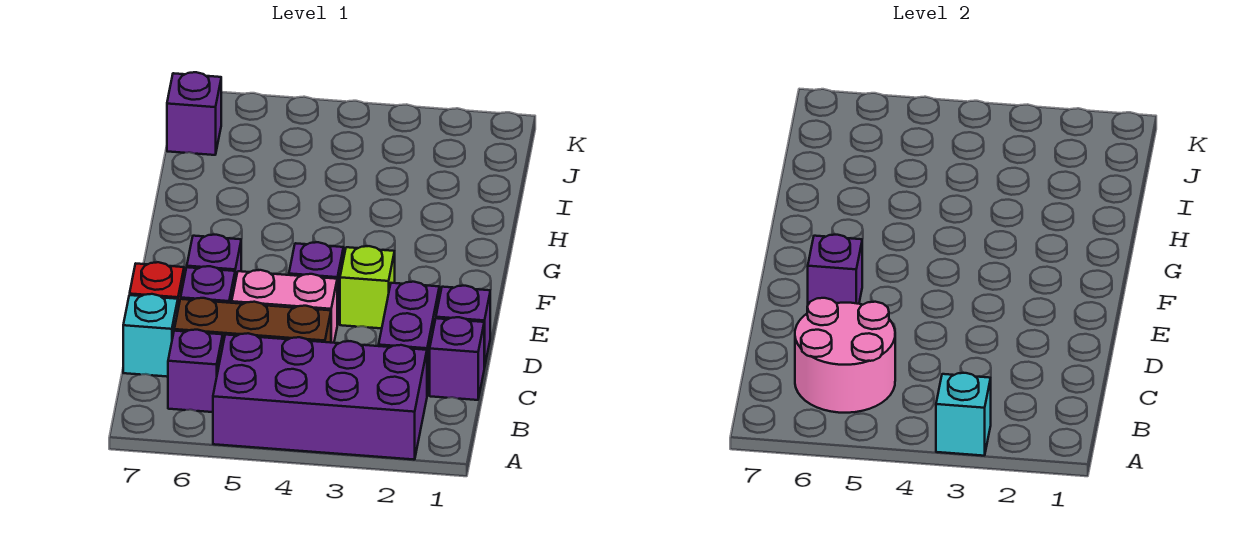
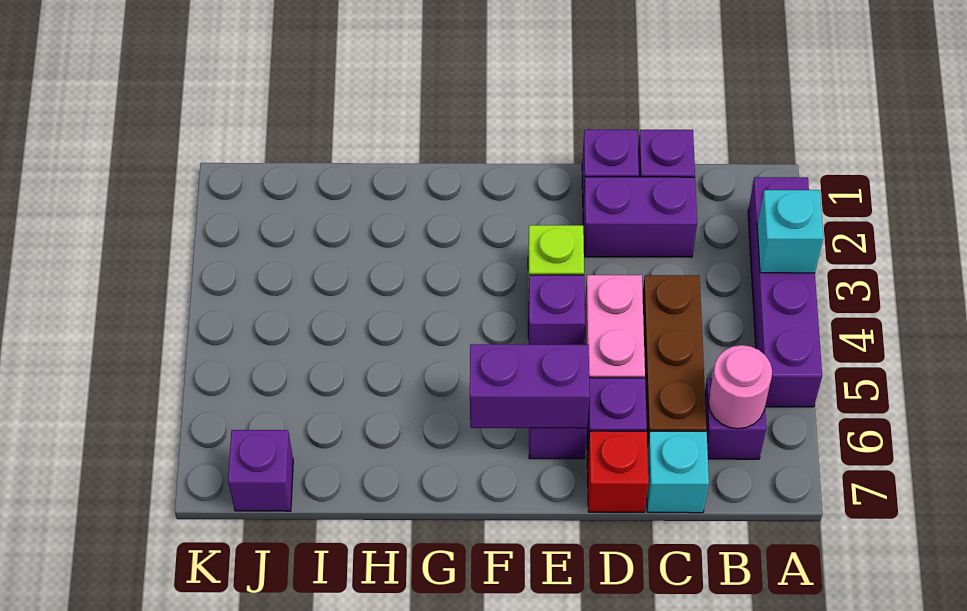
purple brick A2:B5 level 1 -> purple brick A2:A5 level 1
pink round brick B5:C6 level 2 -> pink round brick B6 level 2
purple brick E6 level 2 -> purple brick E6:F6 level 2

